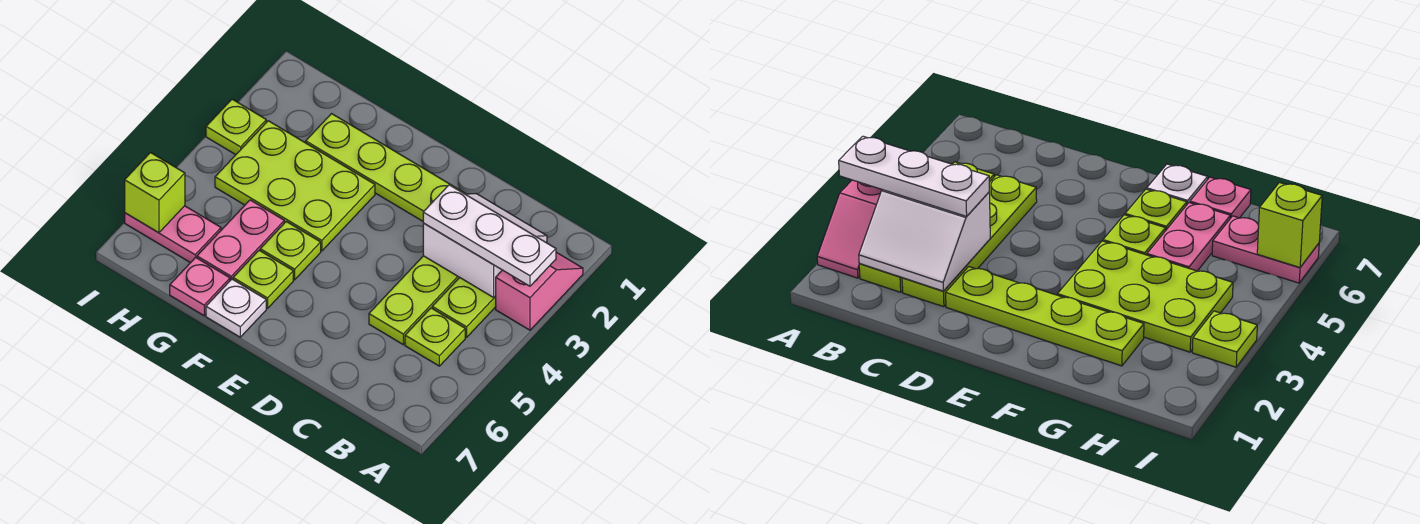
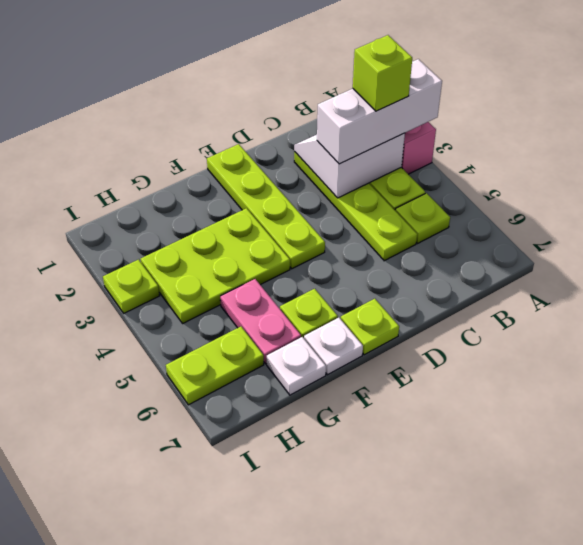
white plate A3:C3 level 3 -> white brick A3:C3 level 3
lime plate D2:G2 level 1 -> lime plate E1:E4 level 1
lime plate F5 level 1 -> lime plate E7 level 1
pink plate G7 level 1 -> white plate G7 level 1
pink plate H6:I6 level 1 -> lime plate H6:I6 level 1
lime brick I6 level 2 -> lime brick B3 level 4

